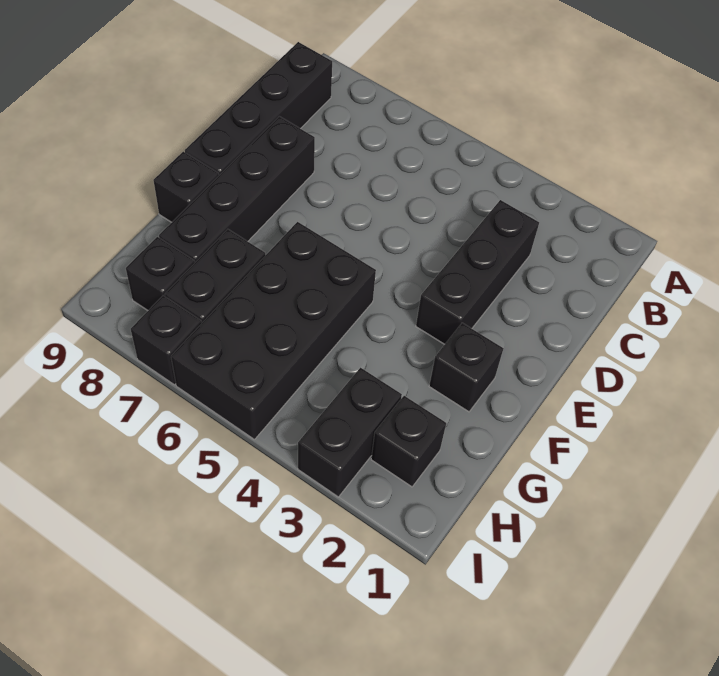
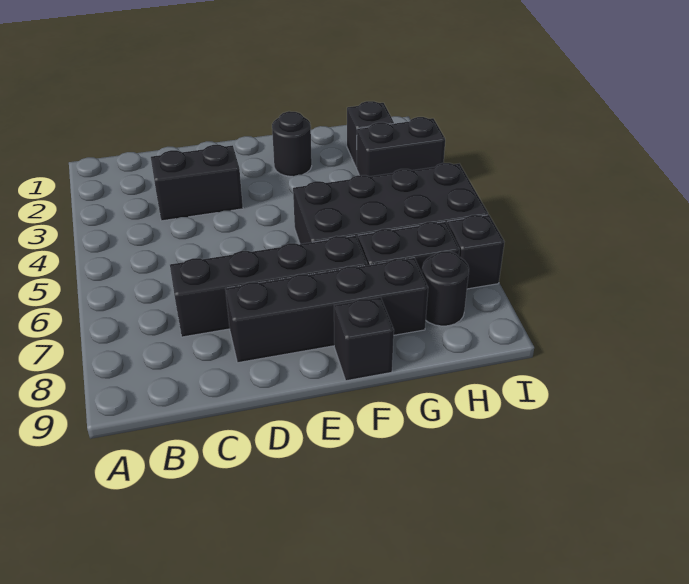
black brick B9:E9 level 1 -> black brick C7:F7 level 1
black brick C3:E3 level 1 -> black brick C3:D3 level 1
black brick F2 level 1 -> black round brick F2 level 1
black brick H8 level 1 -> black round brick H8 level 1

